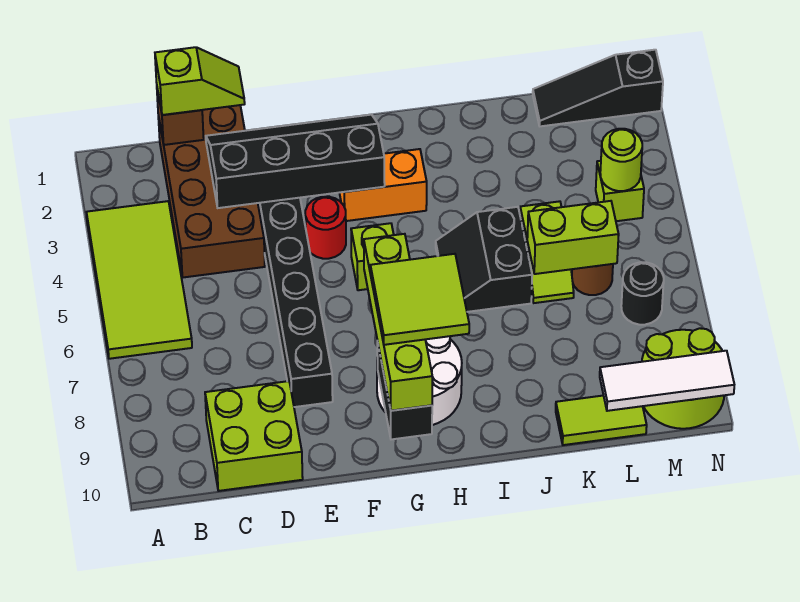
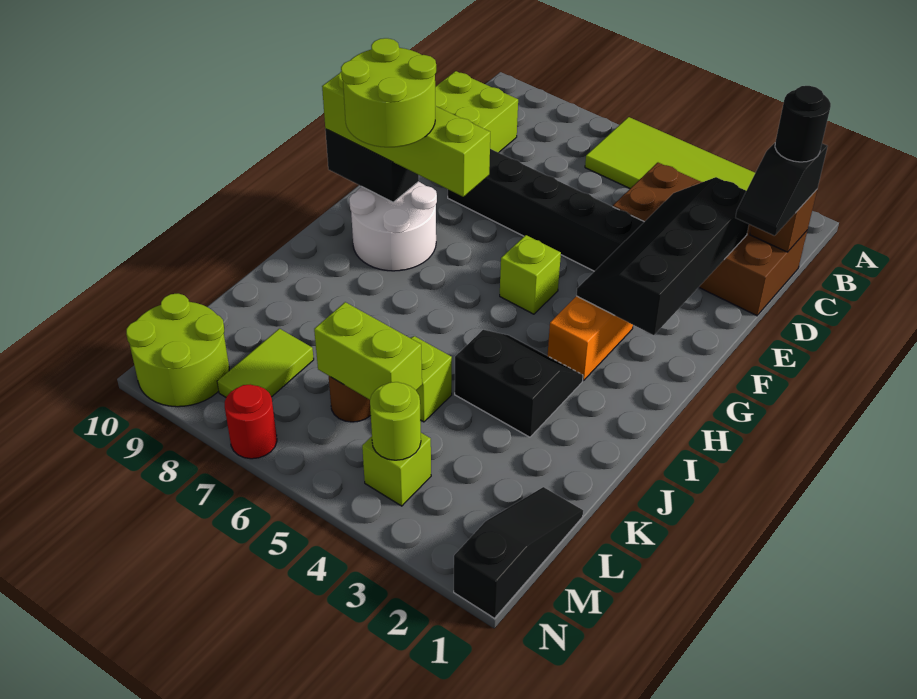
lime slope C1:D1 level 3 top C -> black slope C1:D1 level 3 top C
black slope D2:G3 level 2 top 3 -> black slope D2:G3 level 2 top 2
red round brick F4 level 1 -> red round brick N7 level 1
lime tile G8:H9 level 4 -> lime round brick G8:H9 level 4
black slope I5:J6 level 1 top J -> black slope I3:J4 level 1 top J
lime brick K6:L6 level 2 -> lime brick L5:L6 level 2
lime tile K10:L10 level 1 -> lime tile L8:M8 level 1
white tile L10:N10 level 2 -> none
black round brick M7 level 1 -> black round brick C1 level 4

